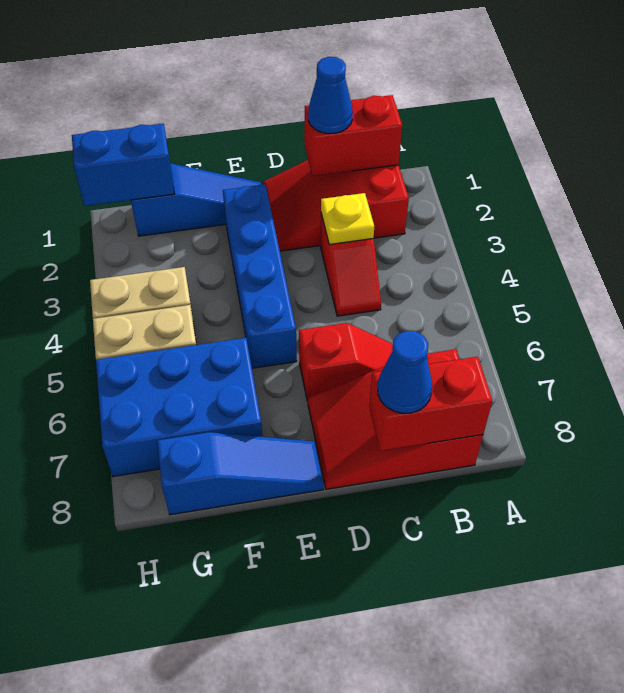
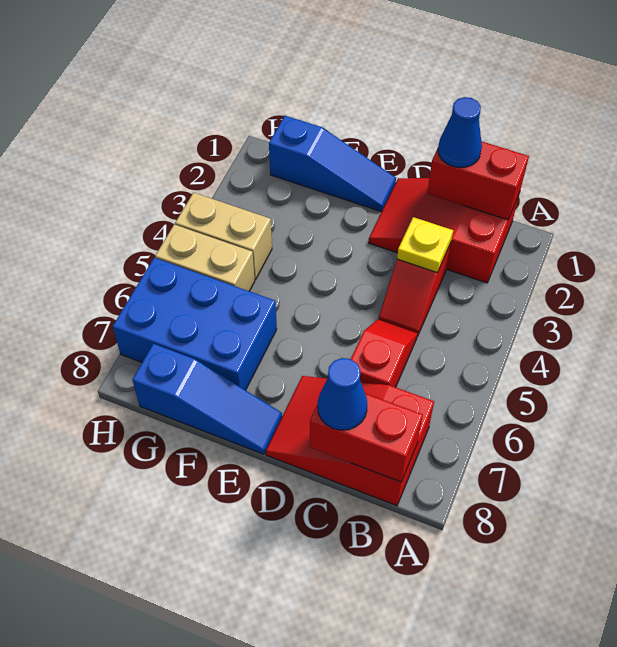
red slope C6:D6 level 1 top D -> red slope C5:C6 level 1 top 6
blue brick E2:E5 level 1 -> none
blue brick G1:H1 level 2 -> none

